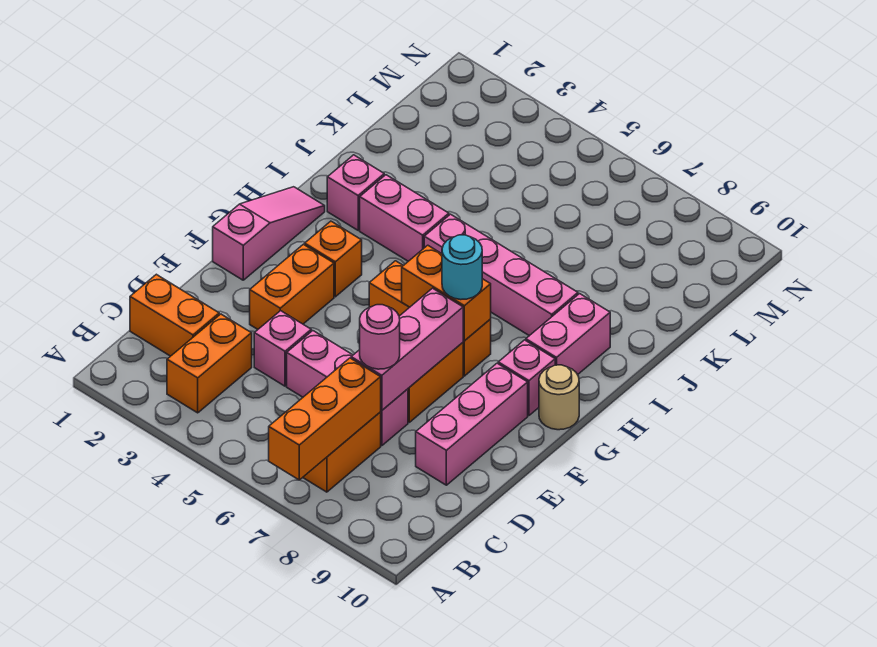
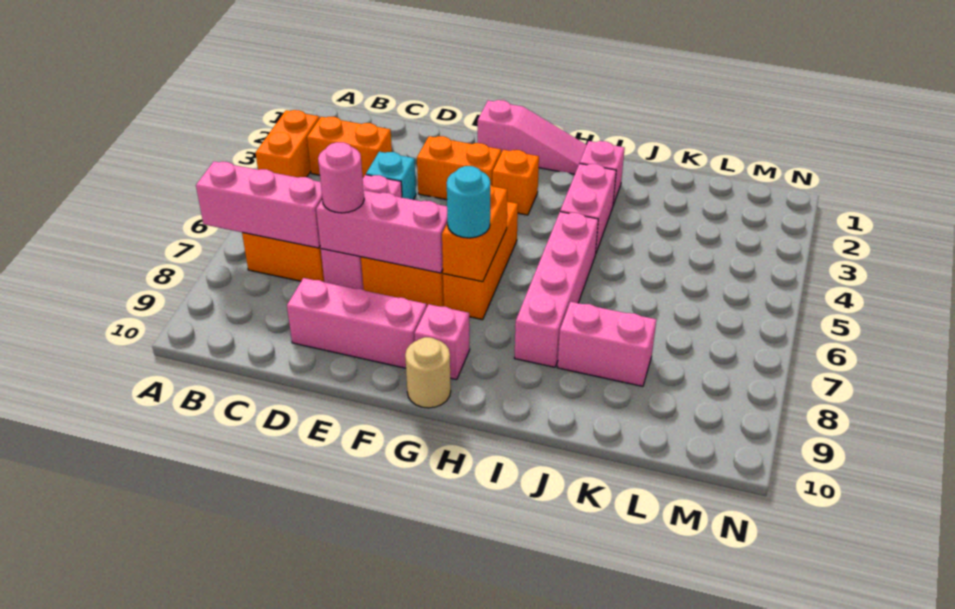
orange brick A7:C7 level 2 -> pink brick A7:C7 level 2
orange brick C1:C2 level 1 -> orange brick A3:A4 level 1
pink brick D4 level 1 -> cyan brick D4 level 1
pink brick H9:I9 level 1 -> pink brick J8:K8 level 1

